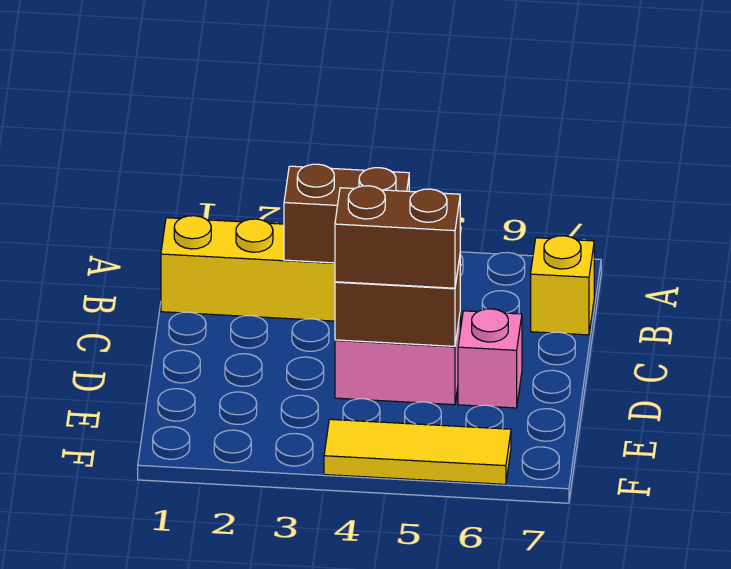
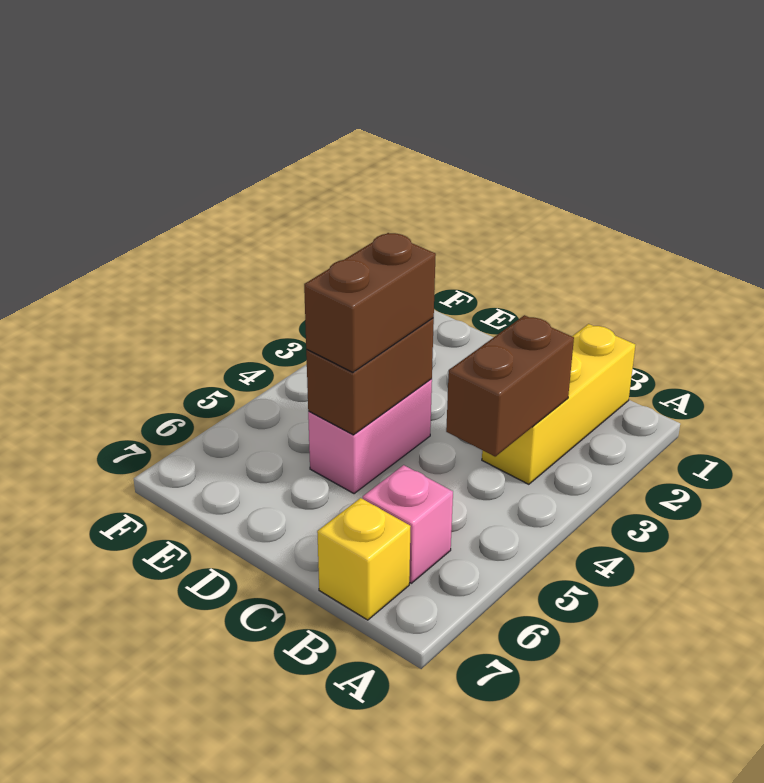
pink brick D6 level 1 -> pink brick B6 level 1
yellow tile F4:F6 level 1 -> none

